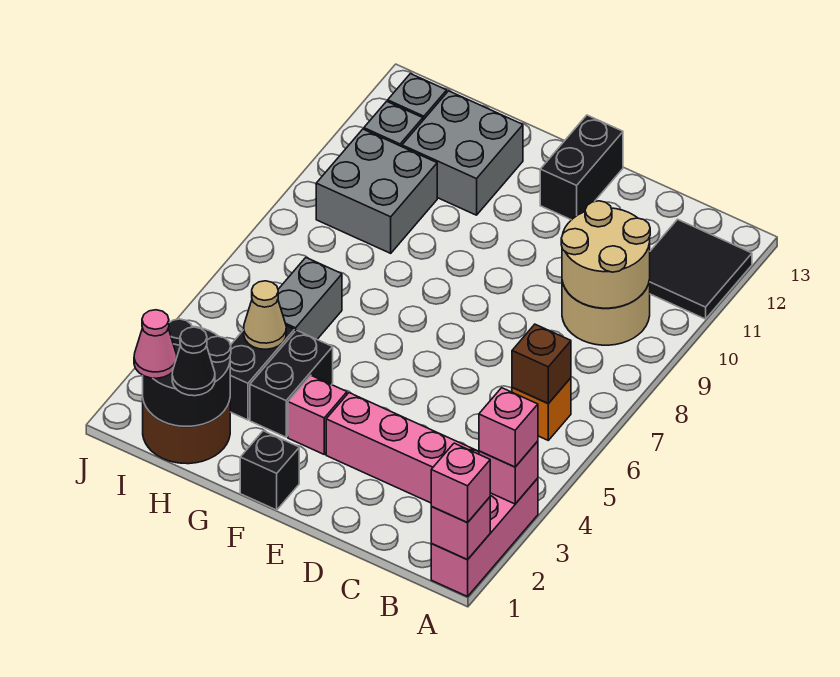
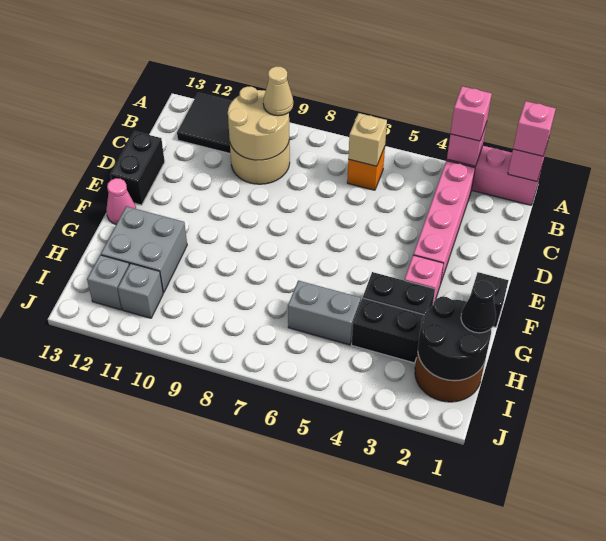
brown brick B6 level 2 -> tan brick B6 level 2
black brick E12:E13 level 1 -> black brick D13:E13 level 1
tan cone H4 level 2 -> tan cone B9 level 3
grey brick H9:I10 level 1 -> none
pink cone I1 level 3 -> pink cone F13 level 1

